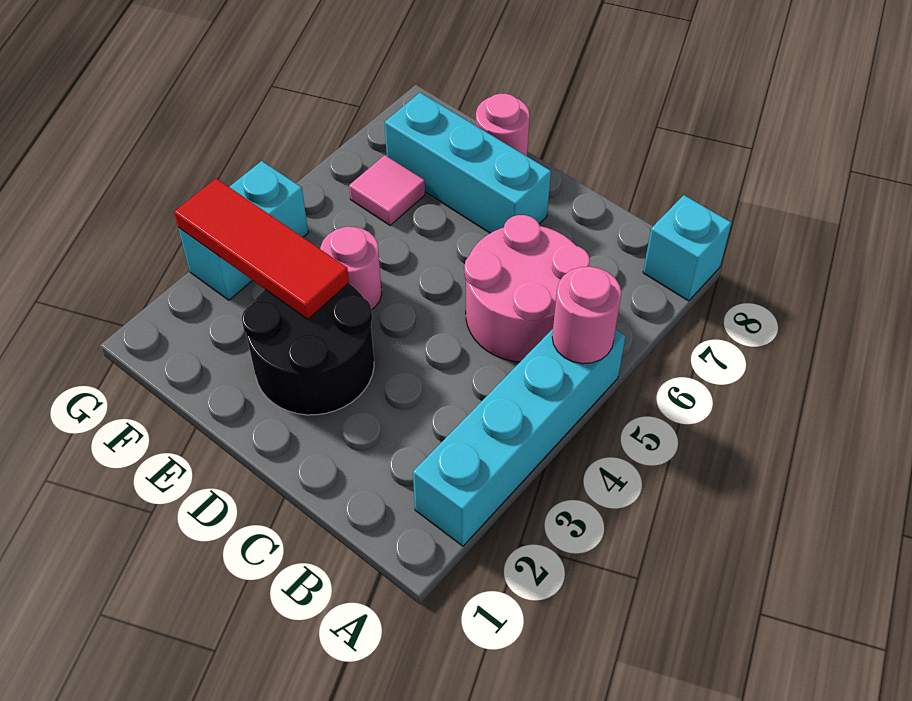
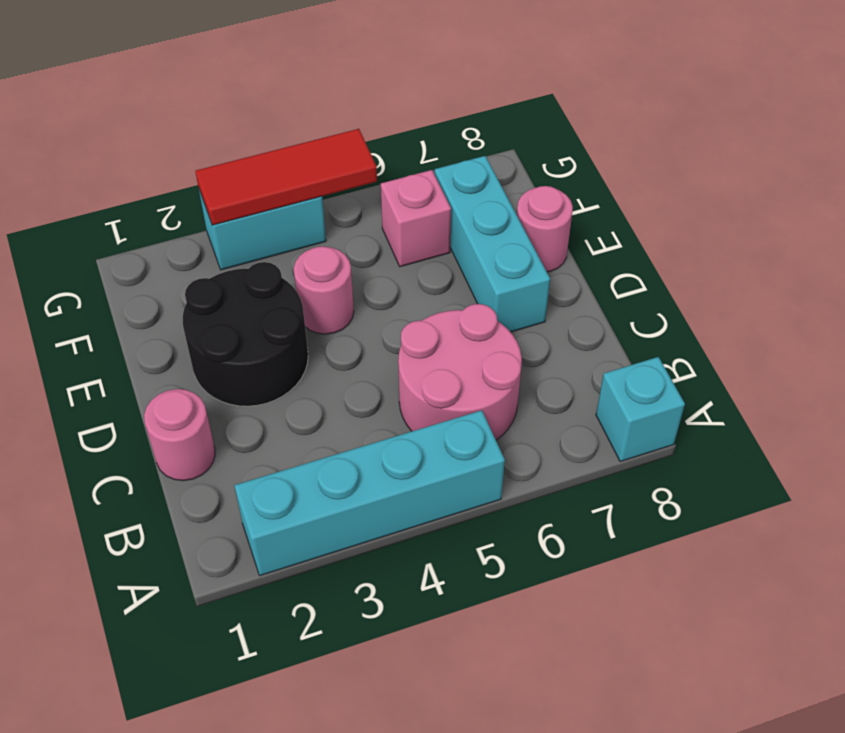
pink round brick A5 level 2 -> pink round brick C1 level 1
red tile E3:G3 level 2 -> red tile G3:G5 level 2
pink tile F6 level 1 -> pink brick F6 level 1

